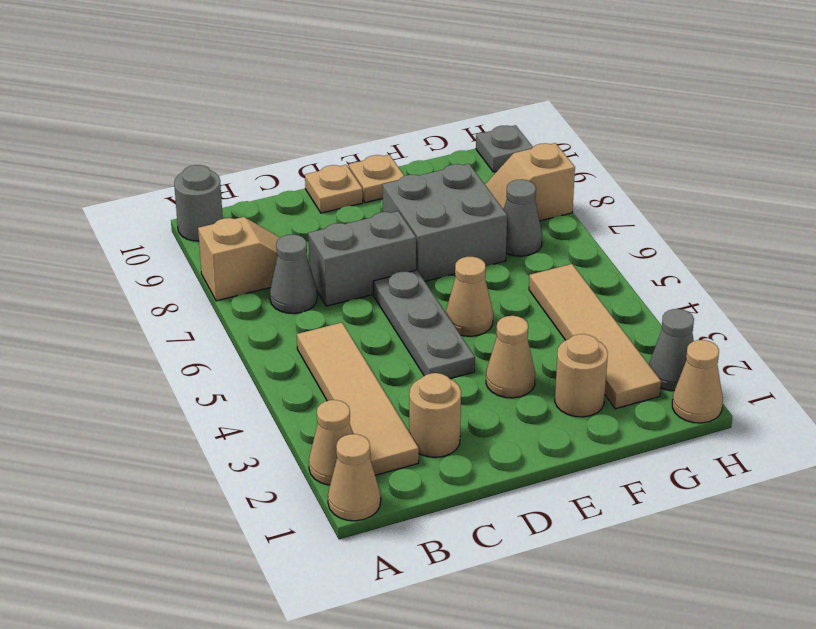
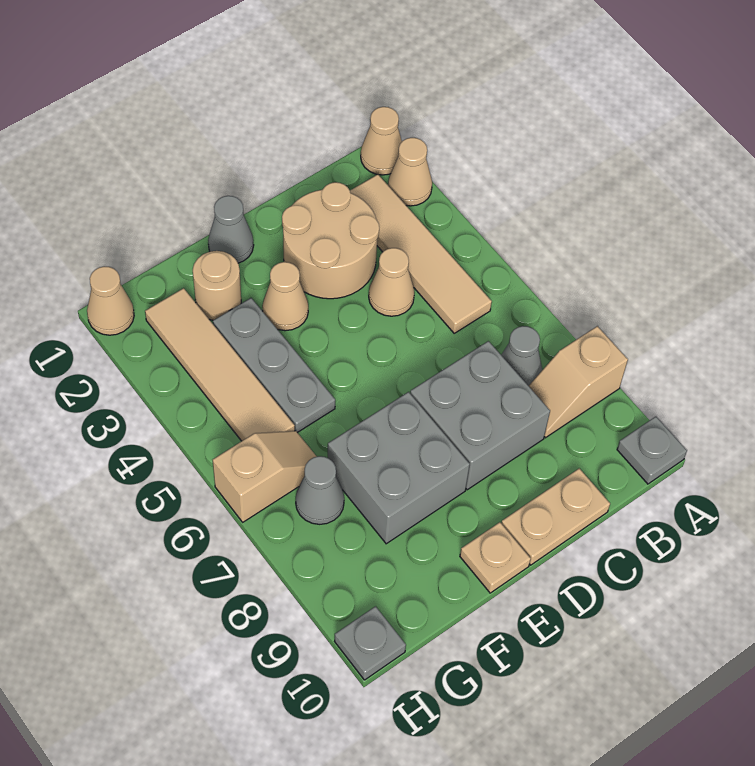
grey round brick A10 level 1 -> grey plate A10 level 1
tan round brick C2 level 1 -> tan round brick C2:D3 level 1
grey brick C7:D7 level 1 -> grey brick C7:D8 level 1
grey plate D4:D6 level 1 -> grey plate F3:F5 level 1
tan plate D10 level 1 -> tan plate C10:D10 level 1
tan cone E5 level 1 -> tan cone C4 level 1
tan slope G8:H8 level 1 top H -> tan slope G6:H6 level 1 top H
grey cone H2 level 1 -> grey cone E1 level 1

